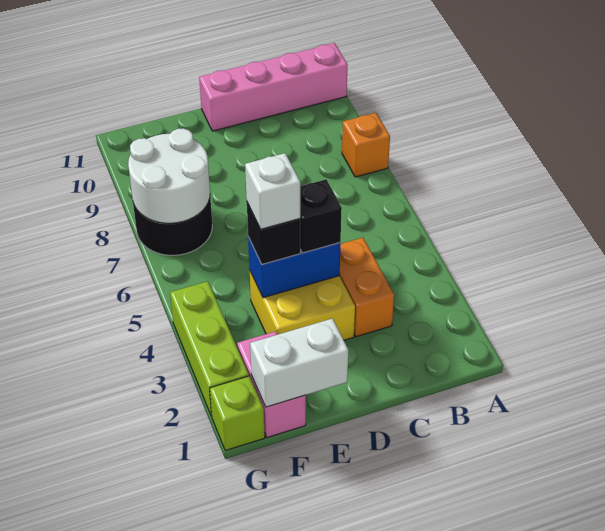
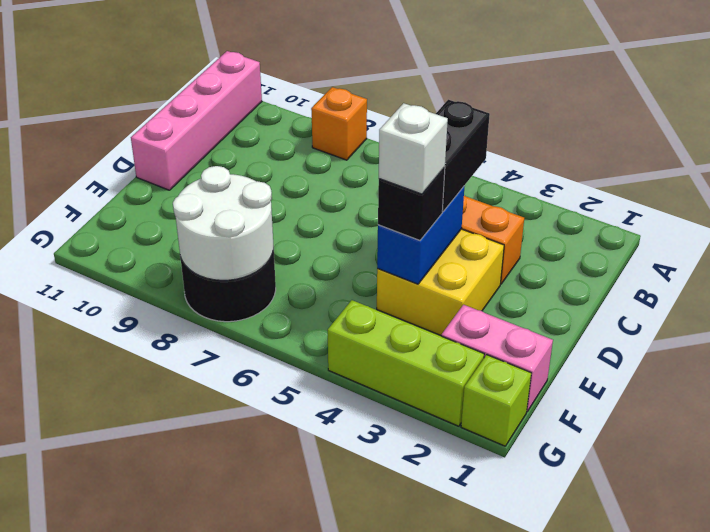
black brick D4 level 3 -> black brick C4:D4 level 3
white brick E1:F1 level 2 -> none

